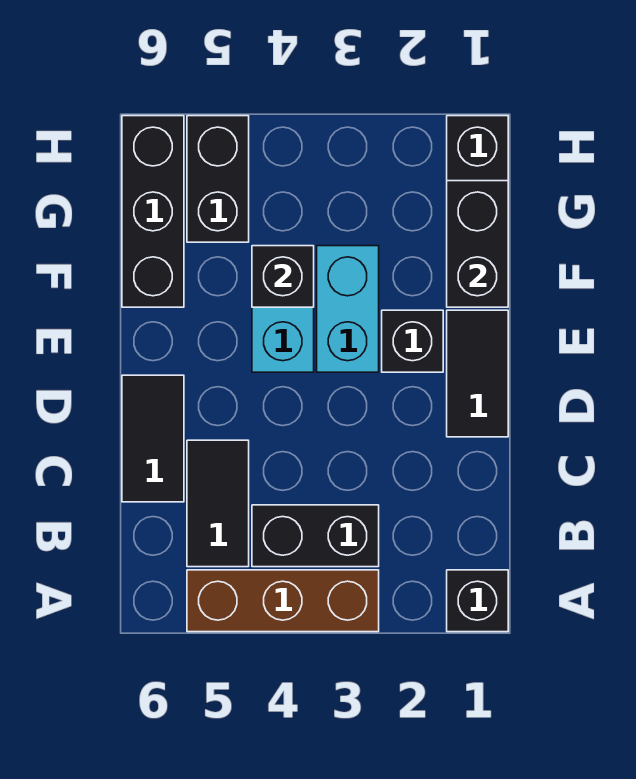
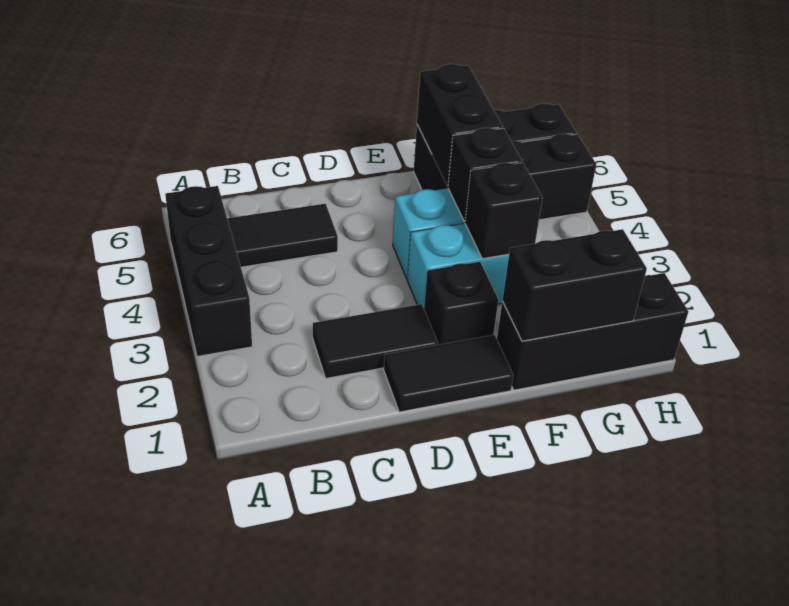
black brick A1 level 1 -> black brick F3 level 2
brown brick A3:A5 level 1 -> black brick A3:A5 level 1
black brick B3:B4 level 1 -> black brick F5:F6 level 2
black tile C6:D6 level 1 -> black tile C2:D2 level 1

